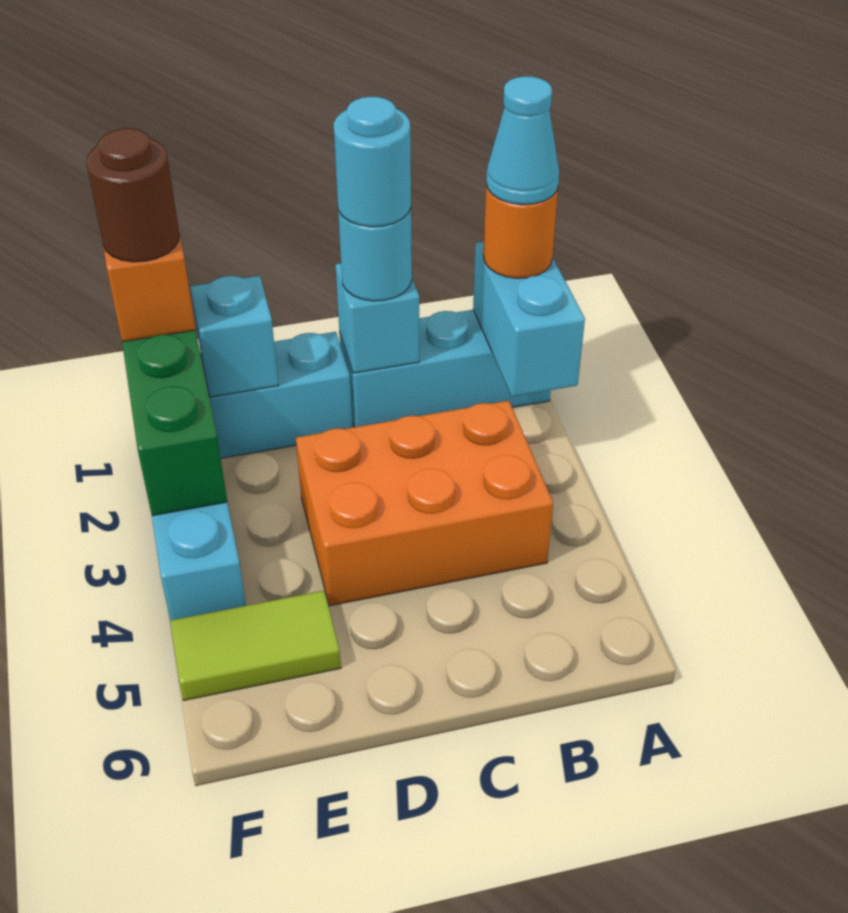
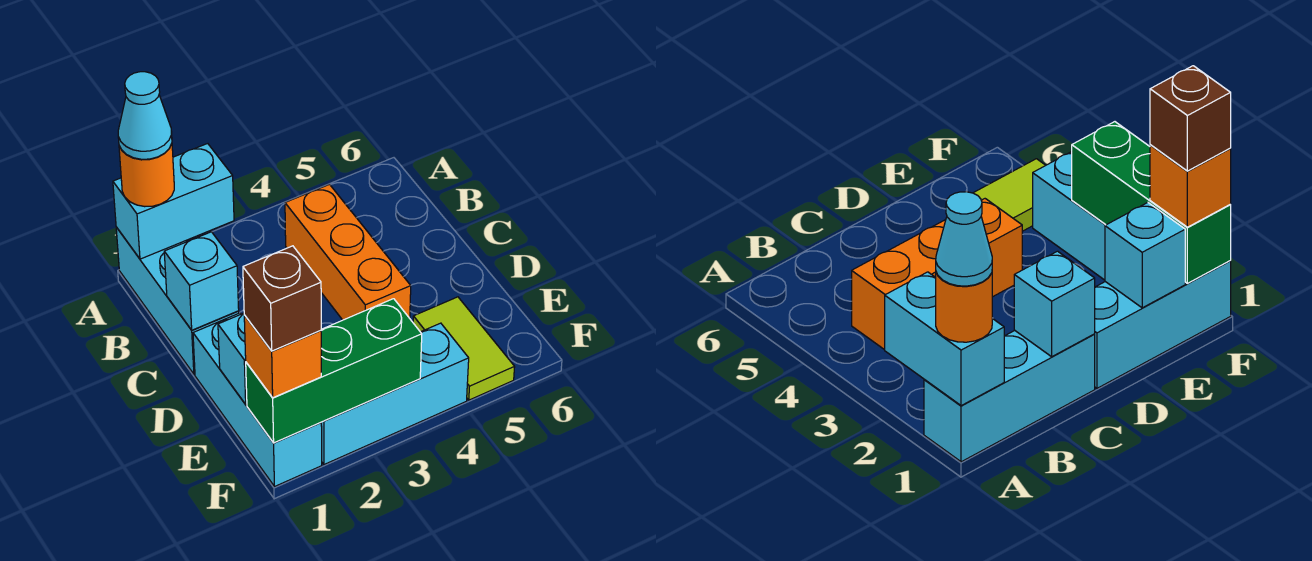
orange brick B3:D4 level 1 -> orange brick B4:D4 level 1
cyan round brick C1 level 3 -> none
cyan round brick C1 level 4 -> none
brown round brick F1 level 4 -> brown brick F1 level 4

